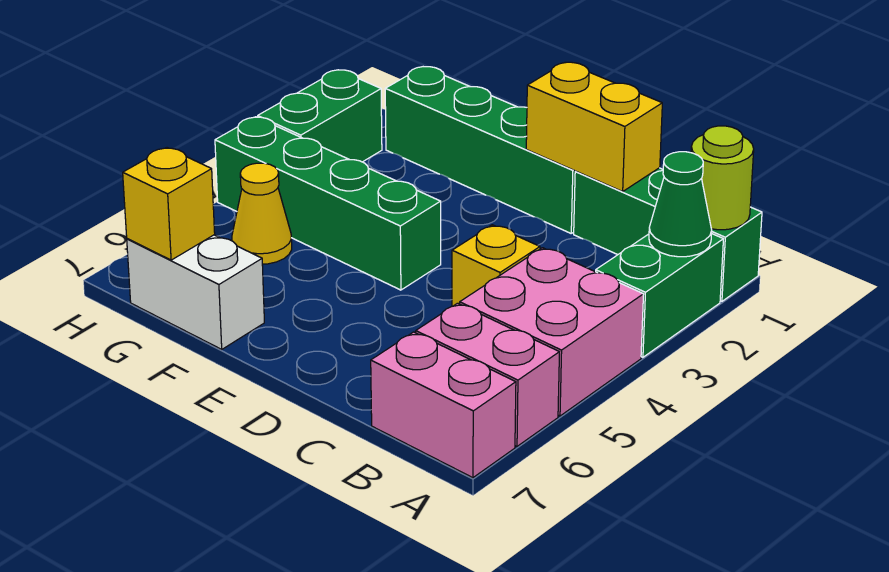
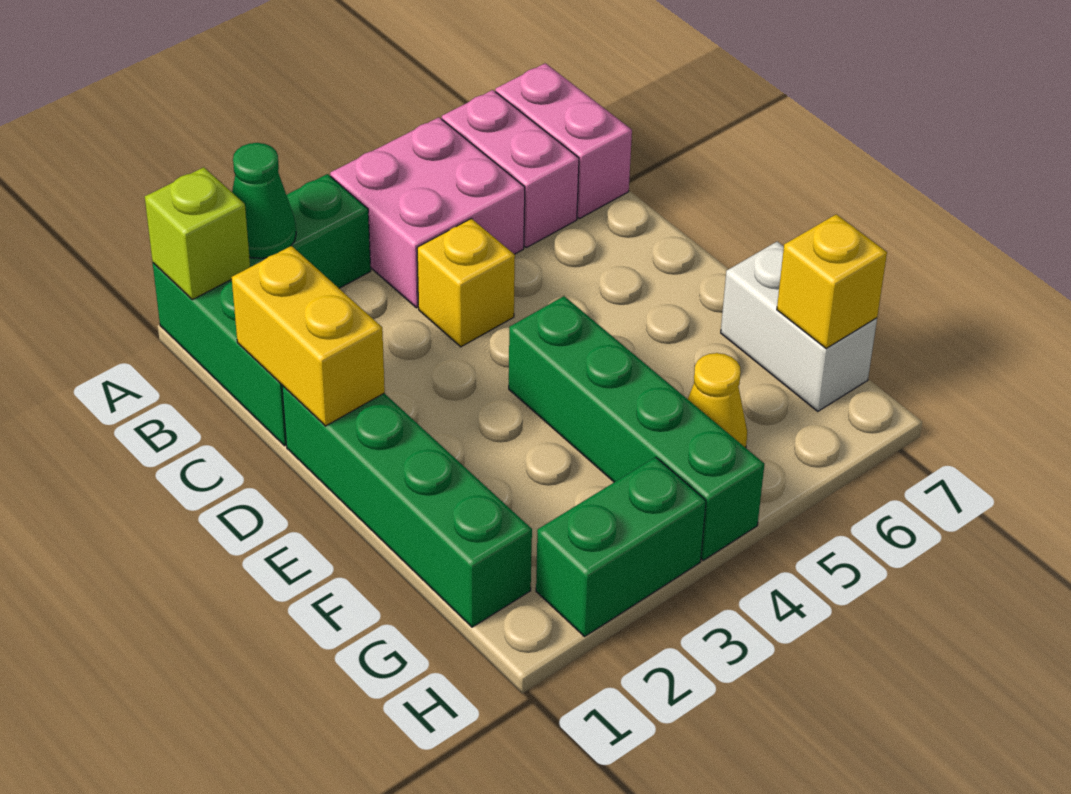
lime round brick A1 level 2 -> lime brick A1 level 2

